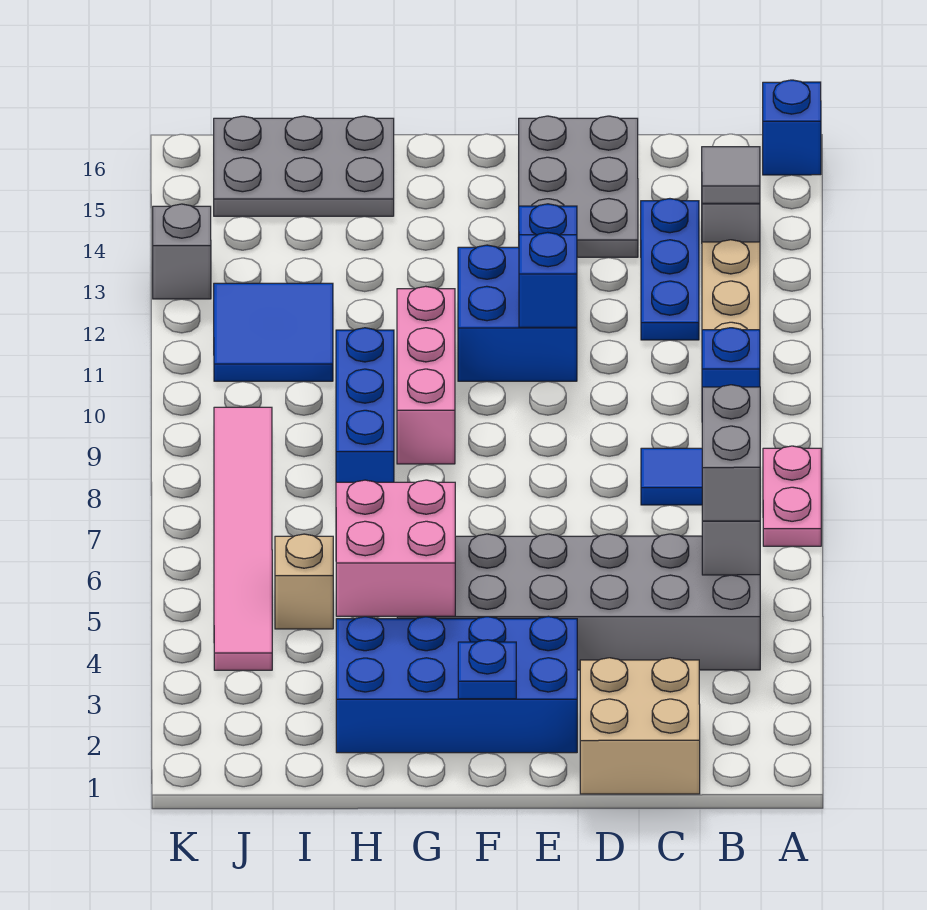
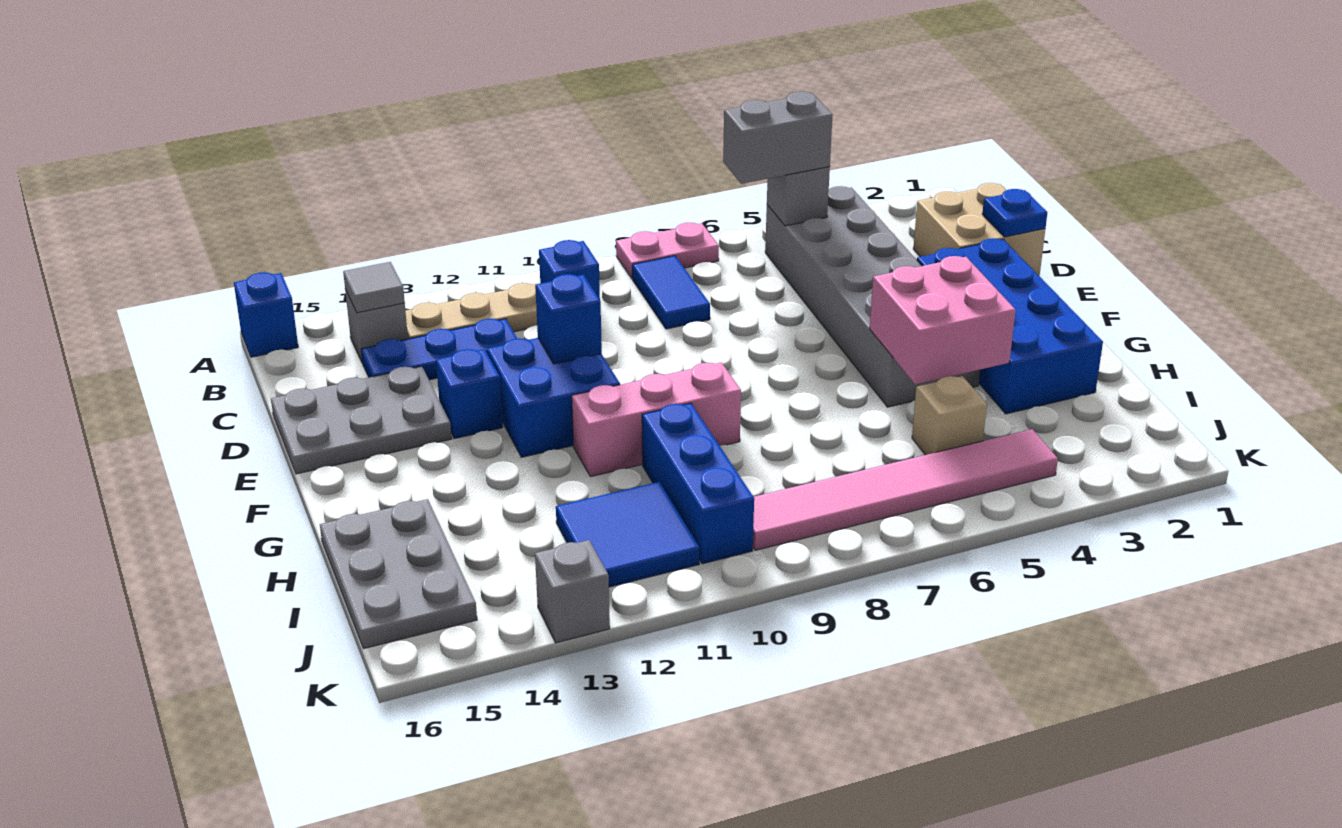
blue plate F2 level 2 -> blue plate D1 level 2
blue brick H8:H10 level 1 -> blue brick H10:J10 level 1

